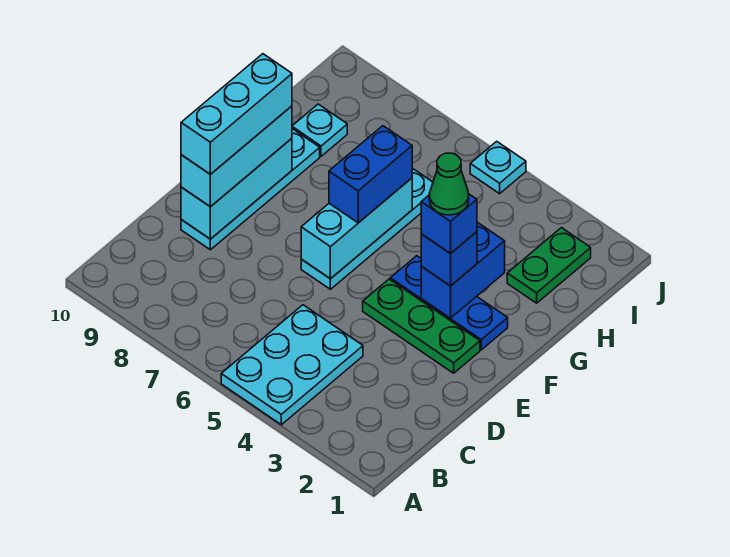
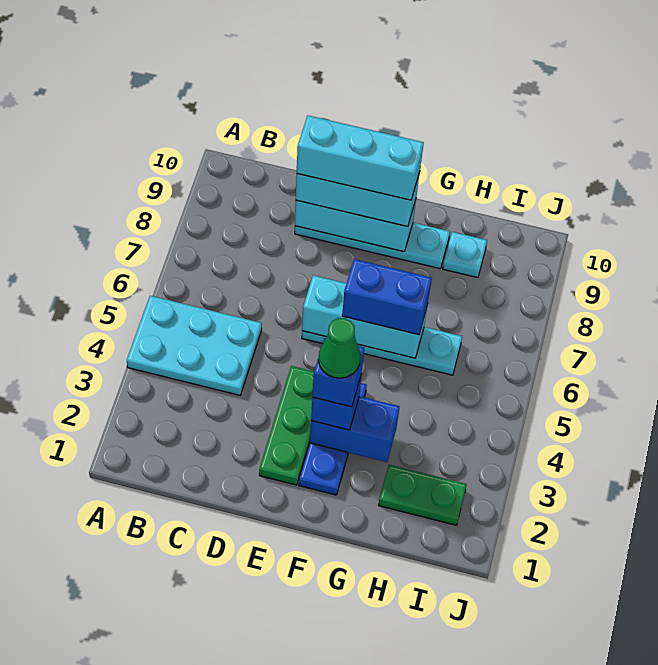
cyan plate J5 level 1 -> none

